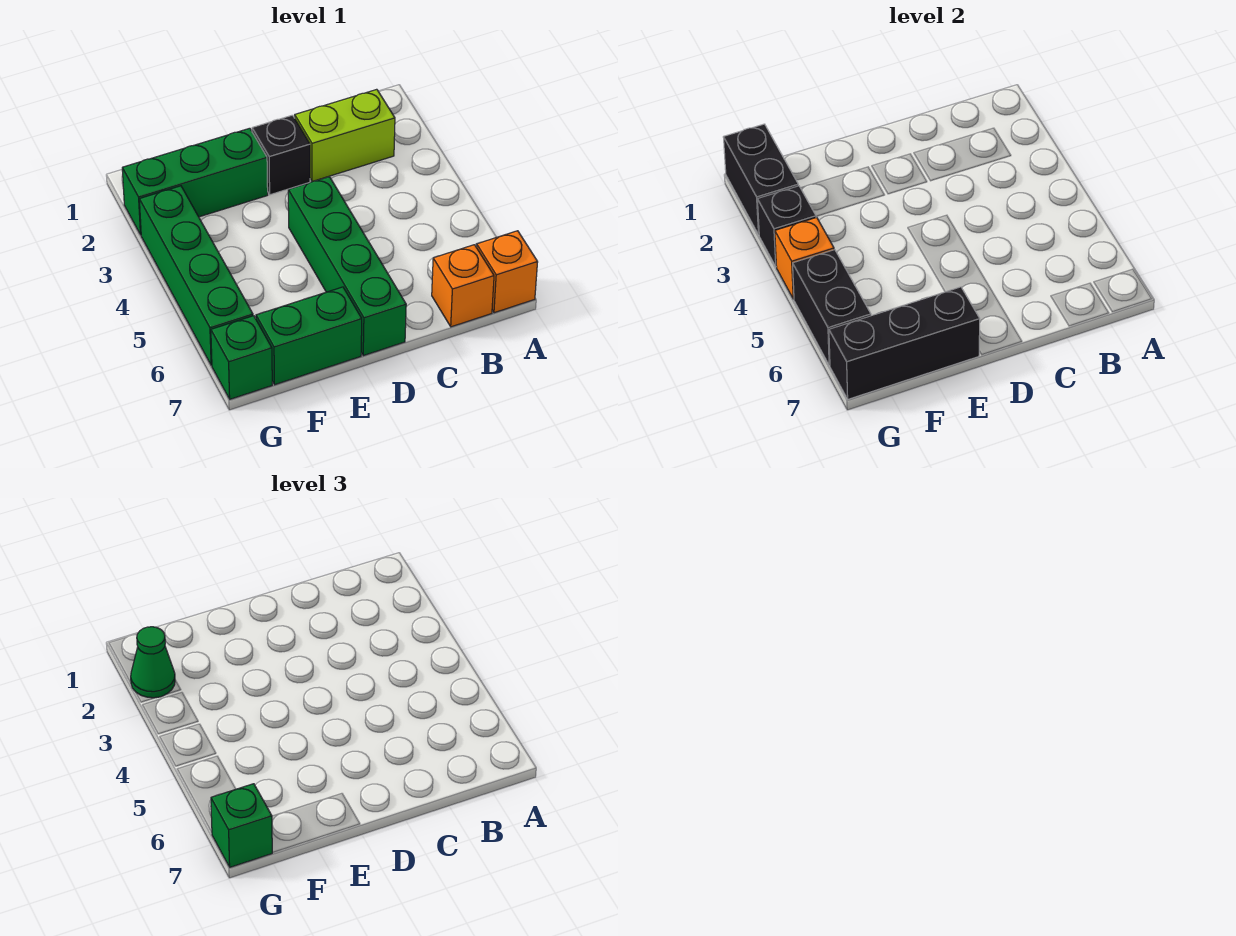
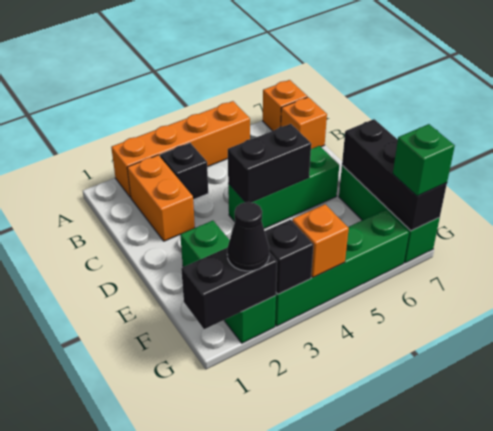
none -> orange brick A2:A5 level 1
lime brick B2:C2 level 1 -> orange brick B2:C2 level 1
black brick D2 level 1 -> black brick B3 level 1
green brick D4:D7 level 1 -> green brick D4:D6 level 1
green cone G2 level 3 -> black cone G2 level 3
black brick G5:G6 level 2 -> black brick D4:D5 level 2

